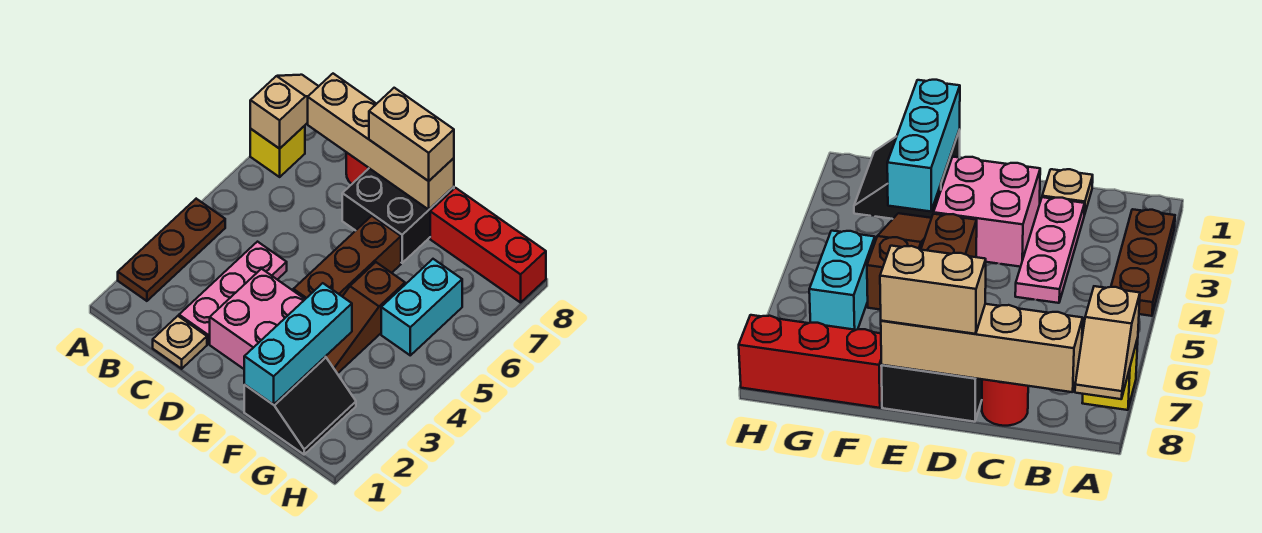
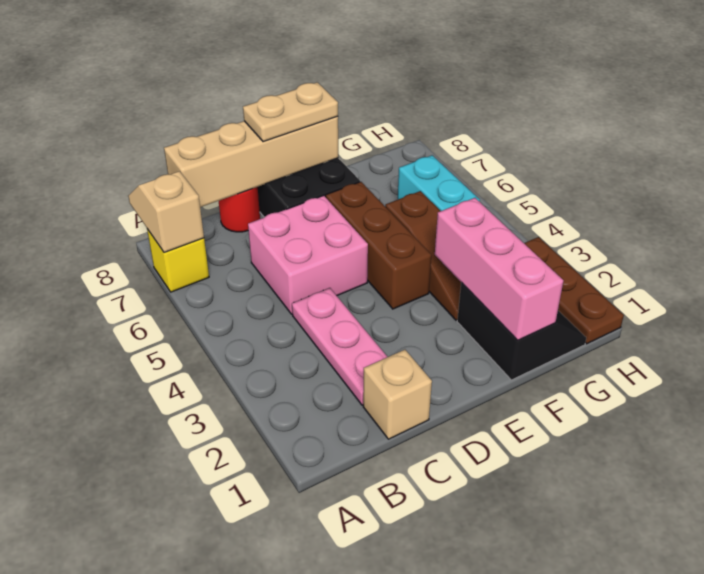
brown plate A2:A4 level 1 -> brown plate H1:H3 level 1
tan plate C1 level 1 -> tan brick C1 level 1
pink brick D2:E3 level 1 -> pink brick C5:D6 level 1
tan brick D8:E8 level 3 -> tan plate D8:E8 level 3
cyan brick F1:F3 level 2 -> pink brick F1:F3 level 2
red brick F8:H8 level 1 -> none

